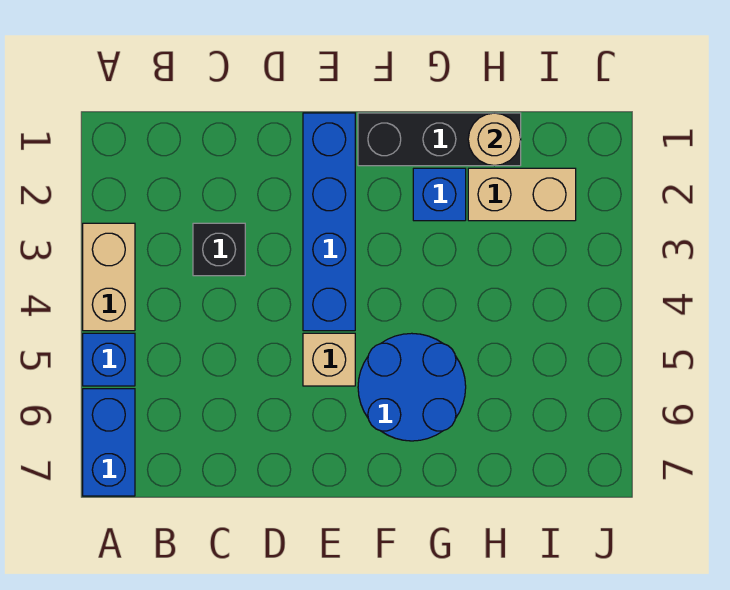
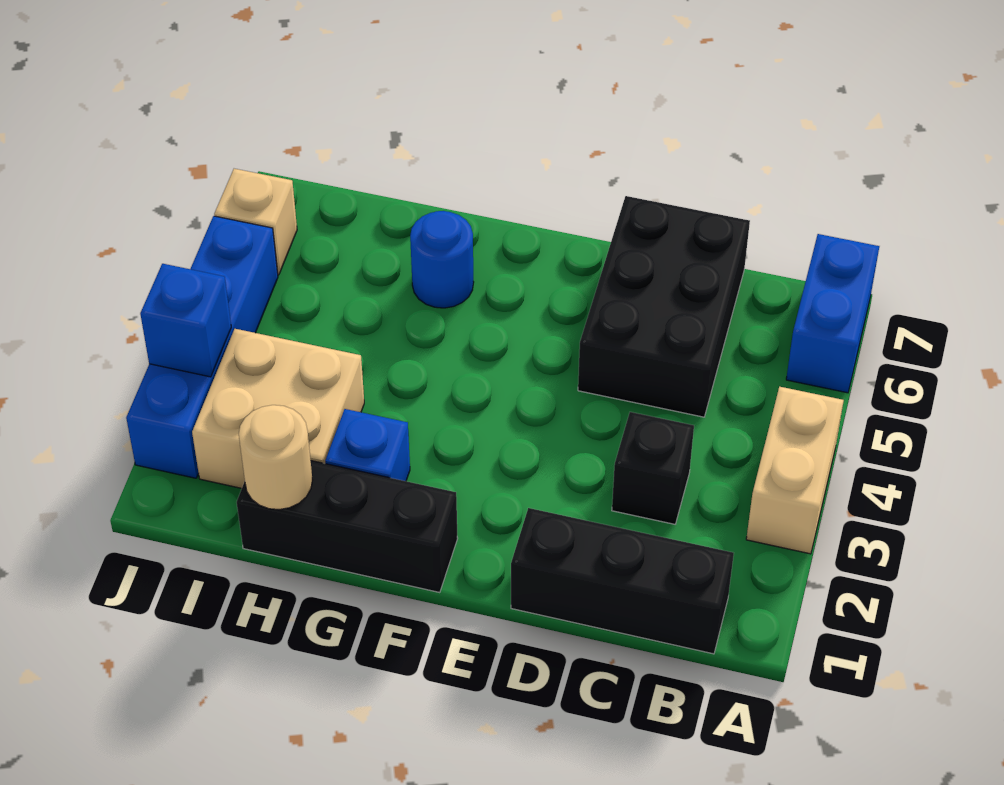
blue brick A5 level 1 -> blue brick J3 level 2
none -> black brick B1:D1 level 1
none -> black brick C5:D7 level 1
blue brick E1:E4 level 1 -> blue brick J2:J5 level 1
tan brick E5 level 1 -> tan brick J6 level 1
blue round brick F5:G6 level 1 -> blue round brick G6 level 1
tan brick H2:I2 level 1 -> tan brick H2:I3 level 1

